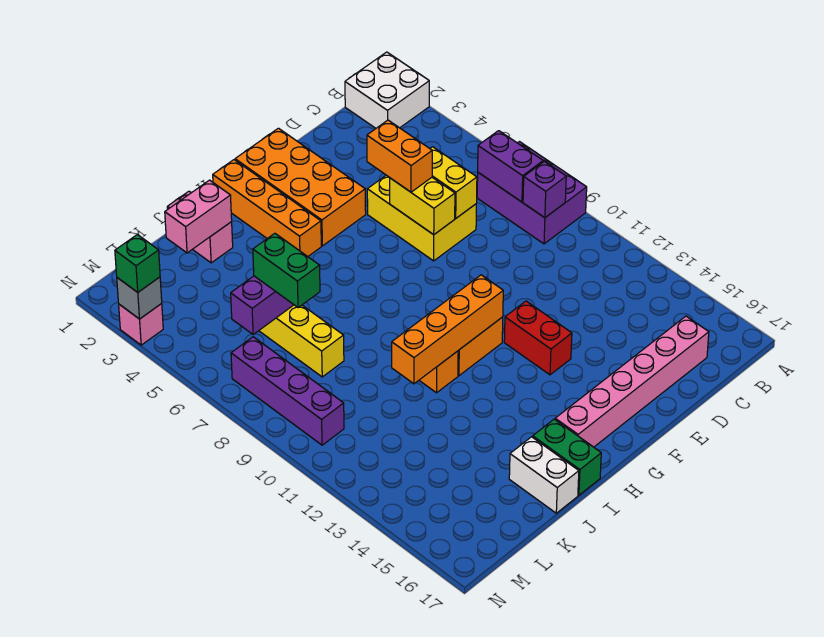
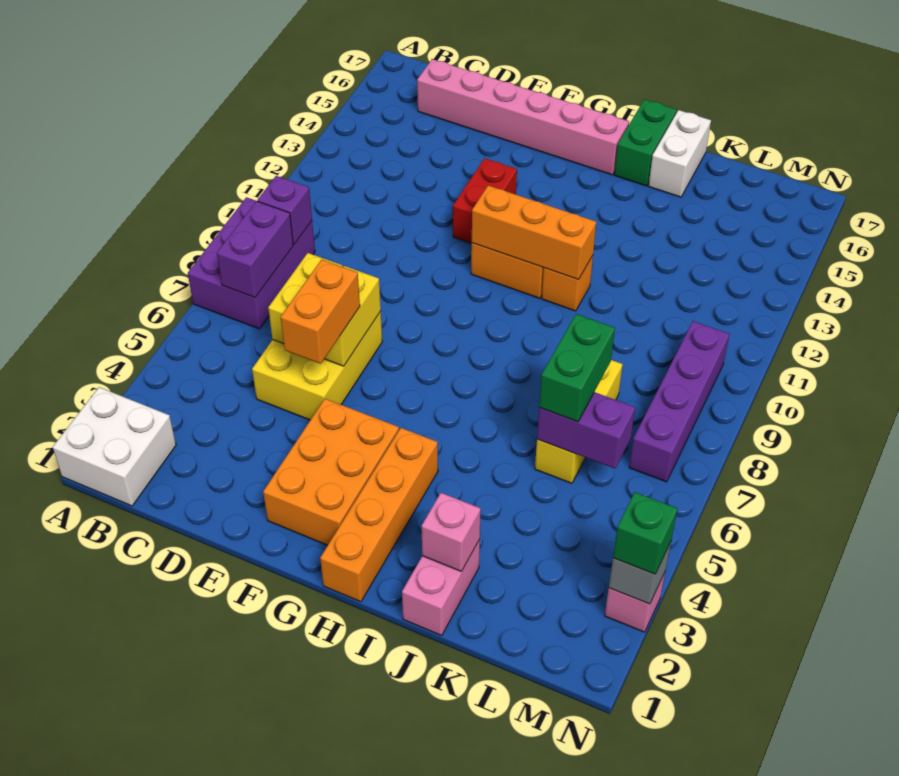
orange brick F1:G4 level 1 -> orange brick F2:G4 level 1
orange brick G11:J11 level 2 -> orange brick G11:I11 level 2
pink brick J2:K2 level 2 -> pink brick J2 level 2

